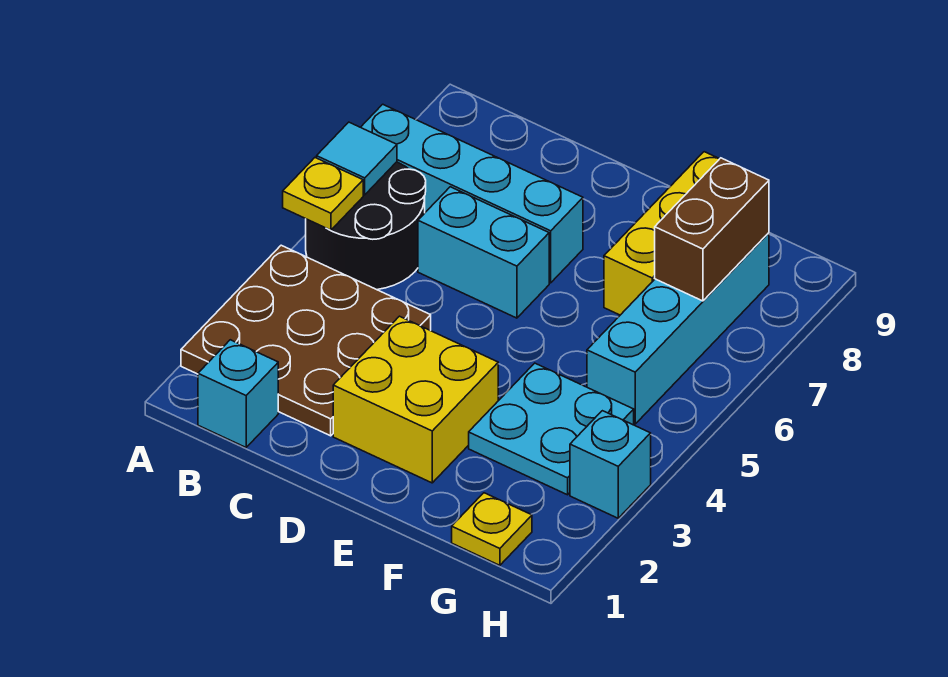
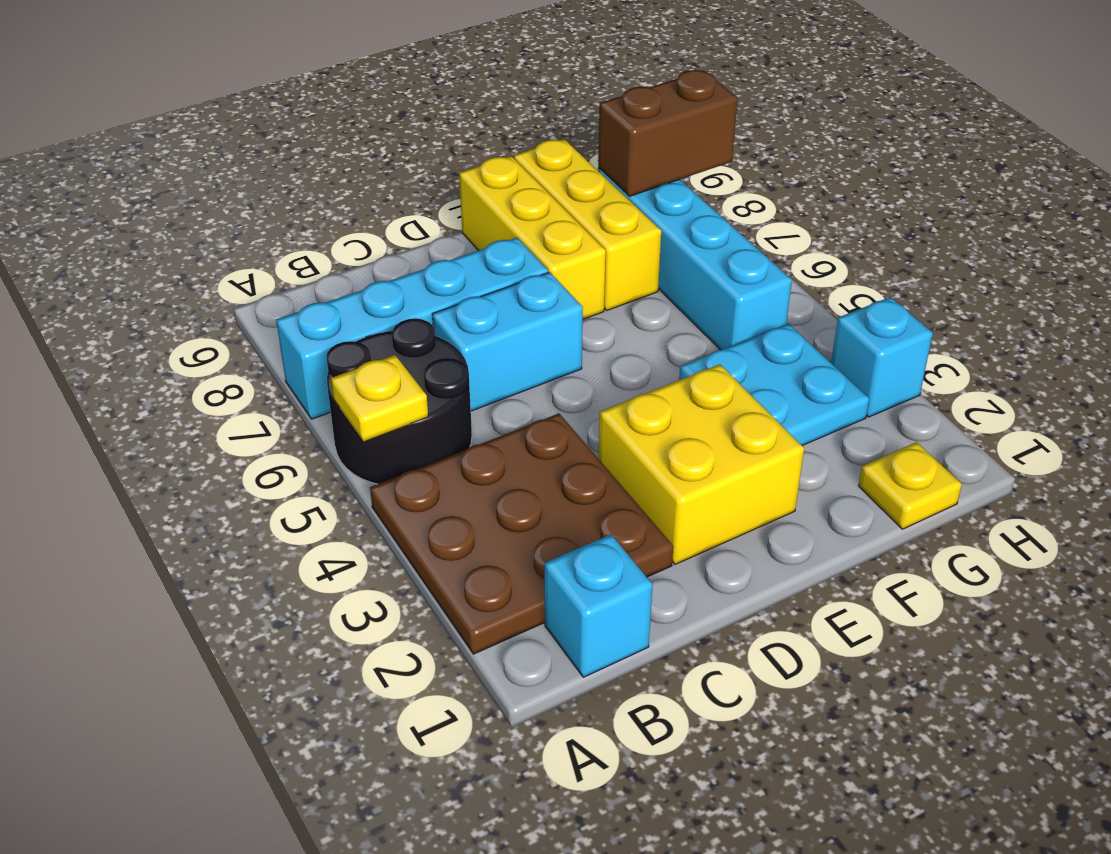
cyan tile A6 level 2 -> none
none -> yellow brick E7:E9 level 1
brown brick G7:G8 level 2 -> brown brick G8:H8 level 2

